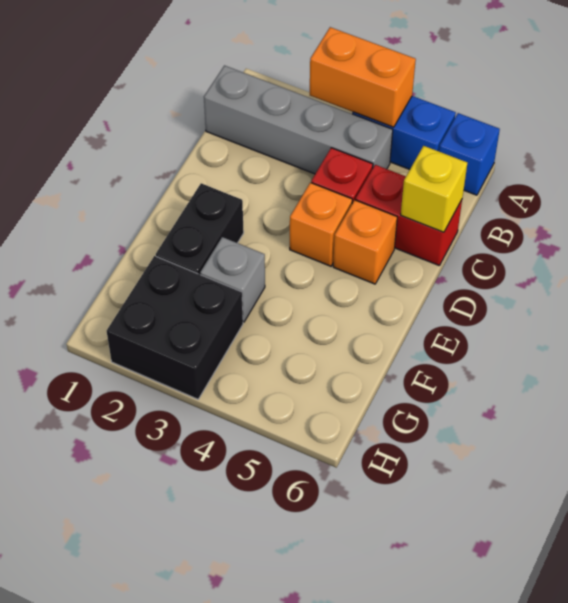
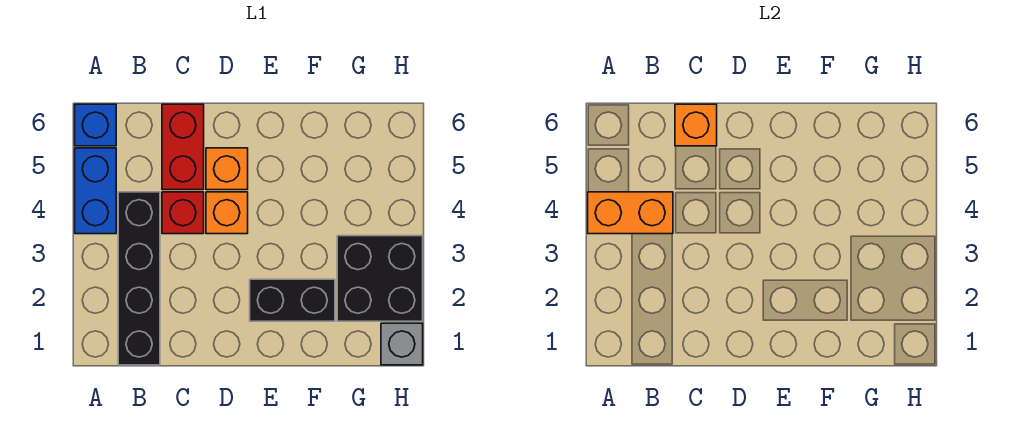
orange brick A3:A4 level 2 -> orange brick A4:B4 level 2
grey brick B1:B4 level 1 -> black brick B1:B4 level 1
yellow brick C6 level 2 -> orange brick C6 level 2
grey brick F3 level 1 -> grey brick H1 level 1

